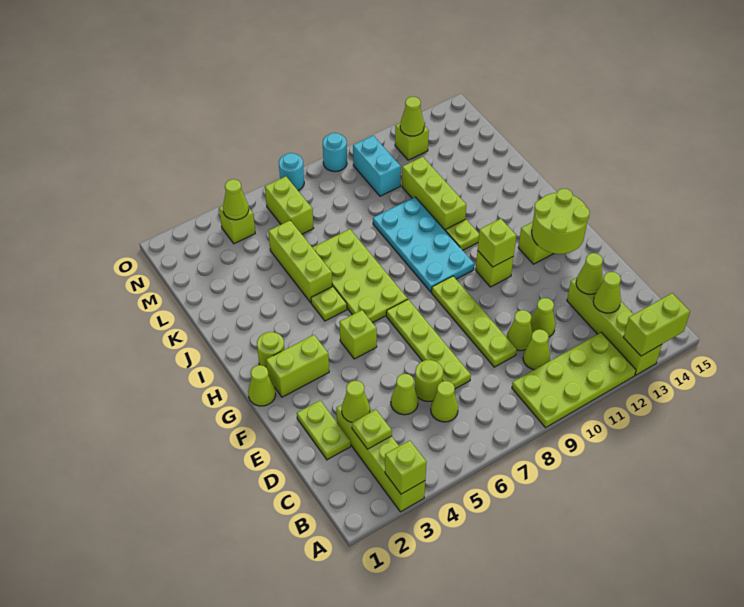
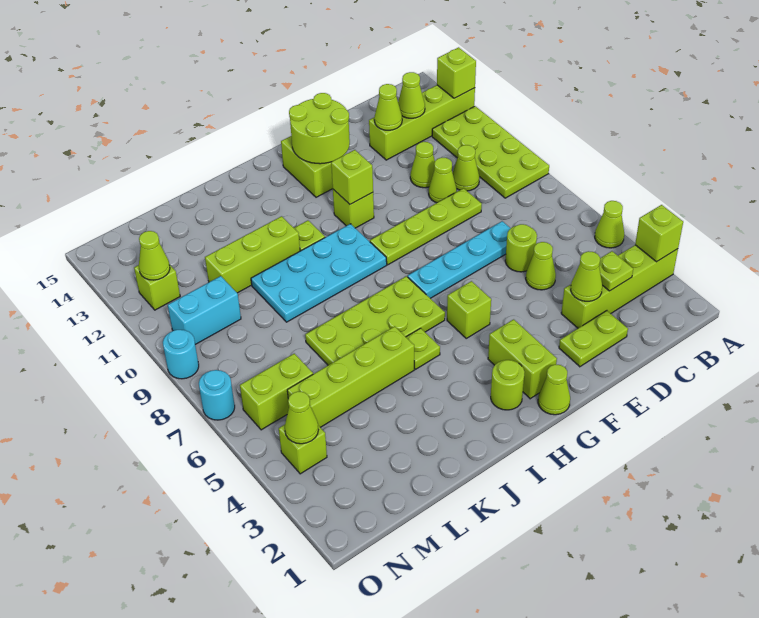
lime brick A13:A14 level 2 -> lime brick A13 level 2
lime cone C6 level 1 -> lime cone A5 level 1
lime plate D7:G7 level 1 -> cyan plate D7:G7 level 1
lime brick J5:L5 level 1 -> lime brick J5:M5 level 1

